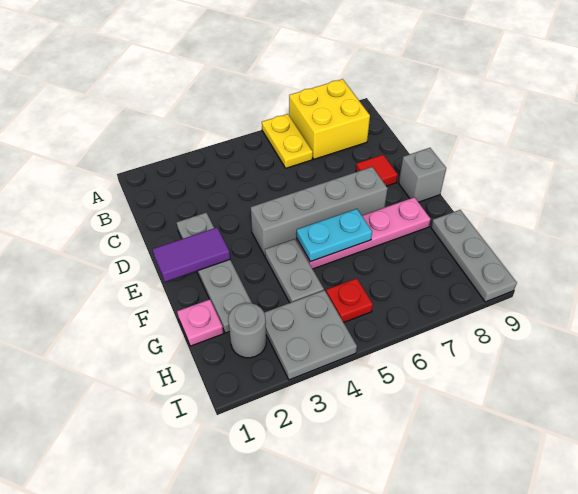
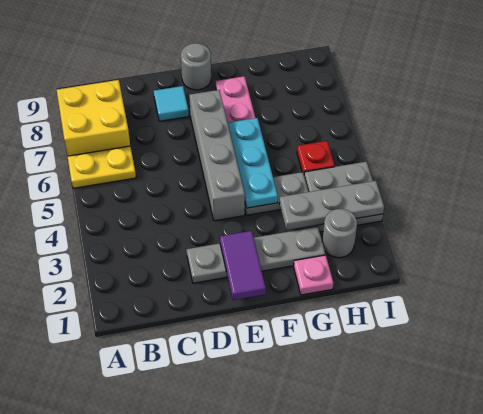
red tile D8 level 1 -> cyan tile D8 level 1
grey brick E9 level 1 -> grey round brick E9 level 1
cyan plate F5:F6 level 2 -> cyan plate F4:F6 level 2
grey plate G9:I9 level 1 -> grey plate G3:I3 level 2

